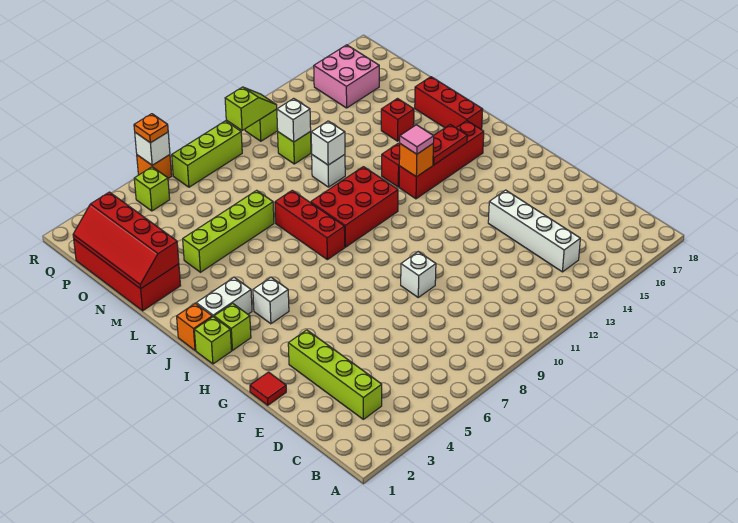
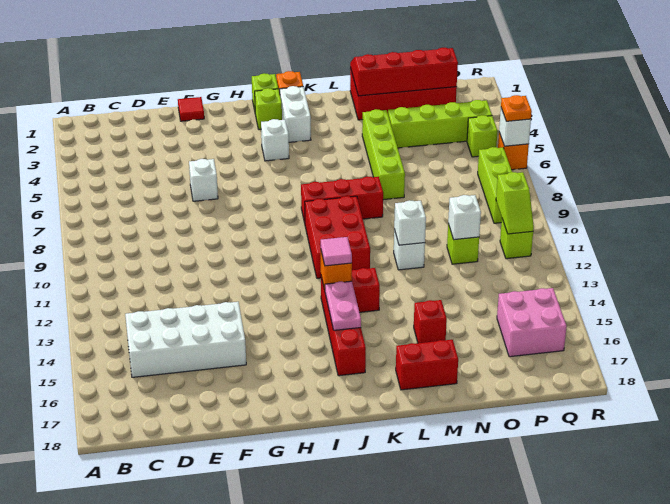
lime brick C3:F3 level 1 -> lime brick N4:Q4 level 1
white brick C14:F14 level 1 -> white brick C14:F15 level 1
white brick F9 level 1 -> white brick F6 level 1
red plate J14:J15 level 2 -> pink plate J14:J15 level 2
red brick K17:M17 level 1 -> red brick L17:M17 level 1

